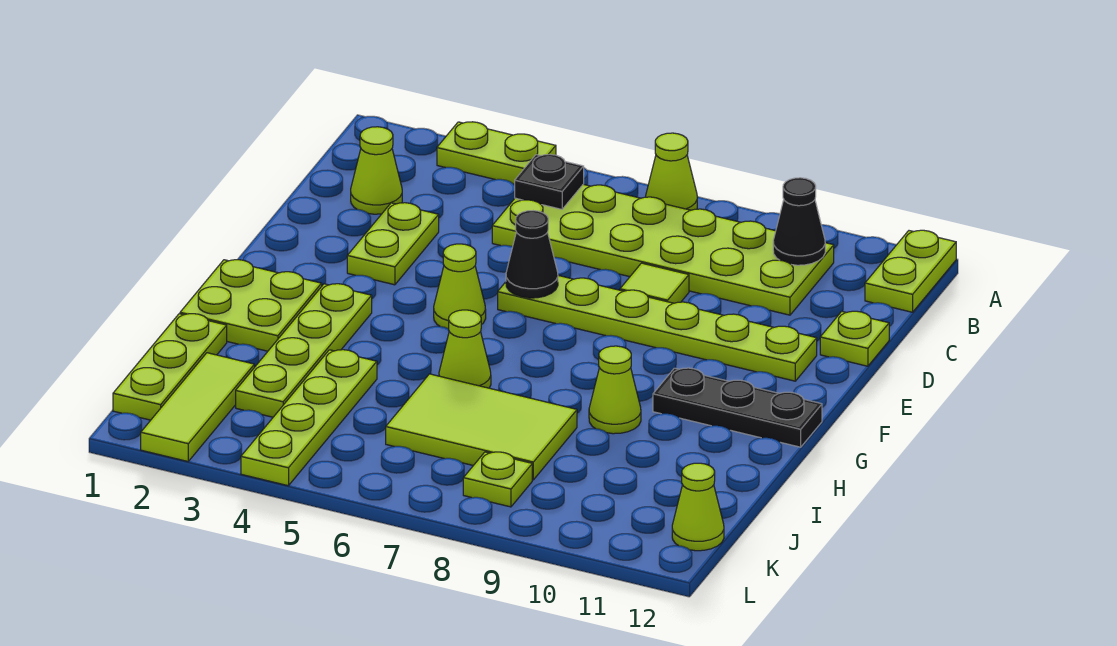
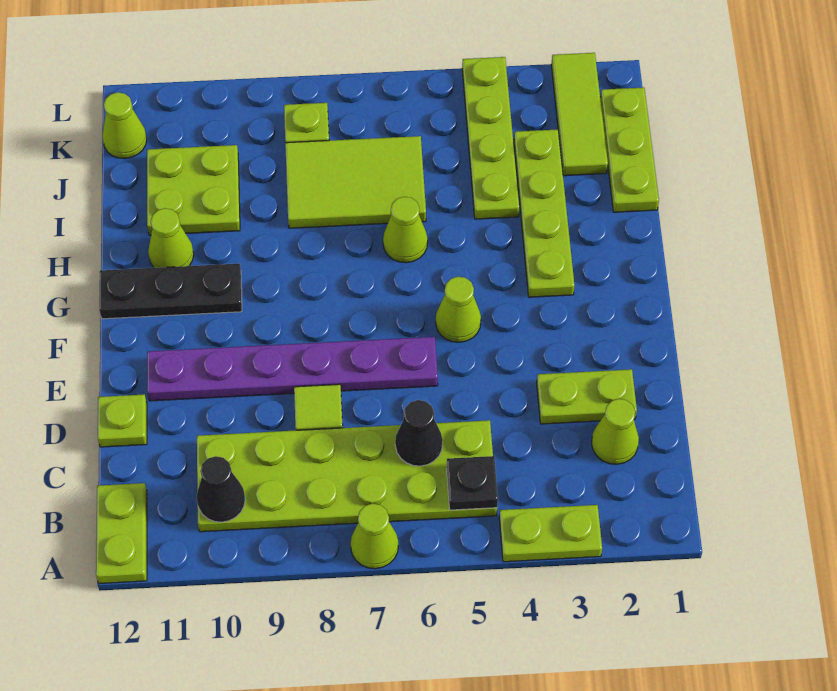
lime plate D3:E3 level 1 -> lime plate D2:D3 level 1
lime plate E6:E11 level 1 -> purple plate E6:E11 level 1
black cone E6 level 2 -> black cone C6 level 2
lime plate G1:H2 level 1 -> lime plate I10:J11 level 1
lime cone H9 level 1 -> lime cone H11 level 1

